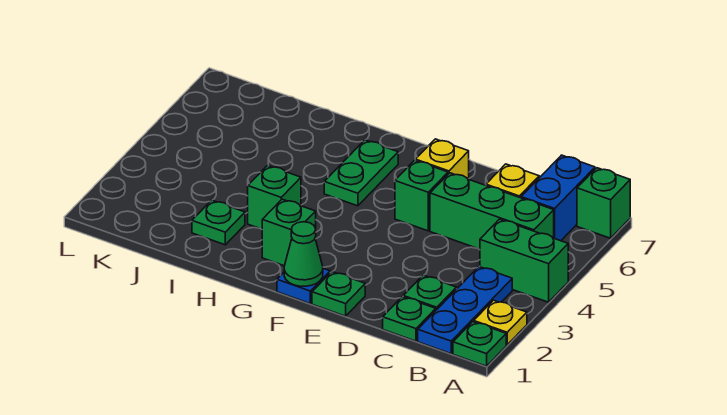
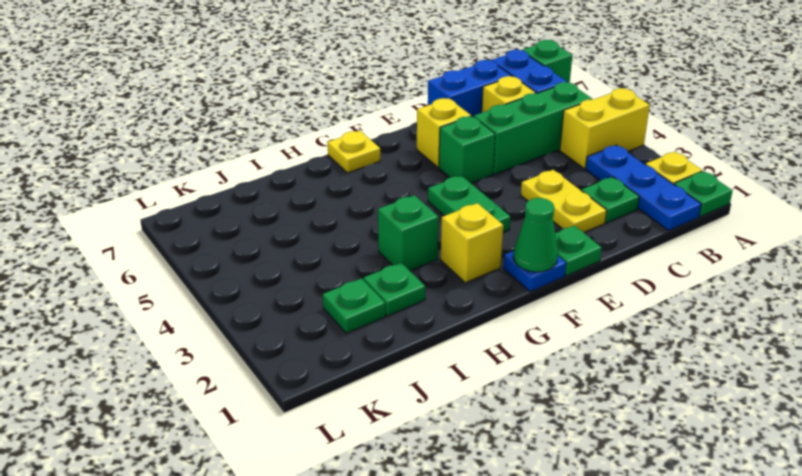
green brick A4:B4 level 1 -> yellow brick A4:B4 level 1
green plate C1 level 1 -> green plate J2 level 1
none -> blue brick C7:D7 level 1
none -> yellow plate D2:D3 level 1
green brick G2 level 1 -> yellow brick G2 level 1
green plate G5:G6 level 1 -> green plate F3:F4 level 1
none -> yellow plate G7 level 1

